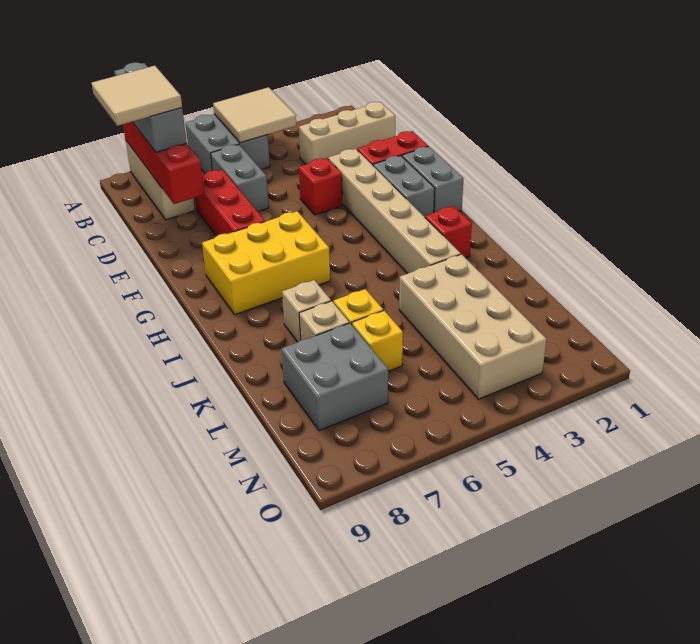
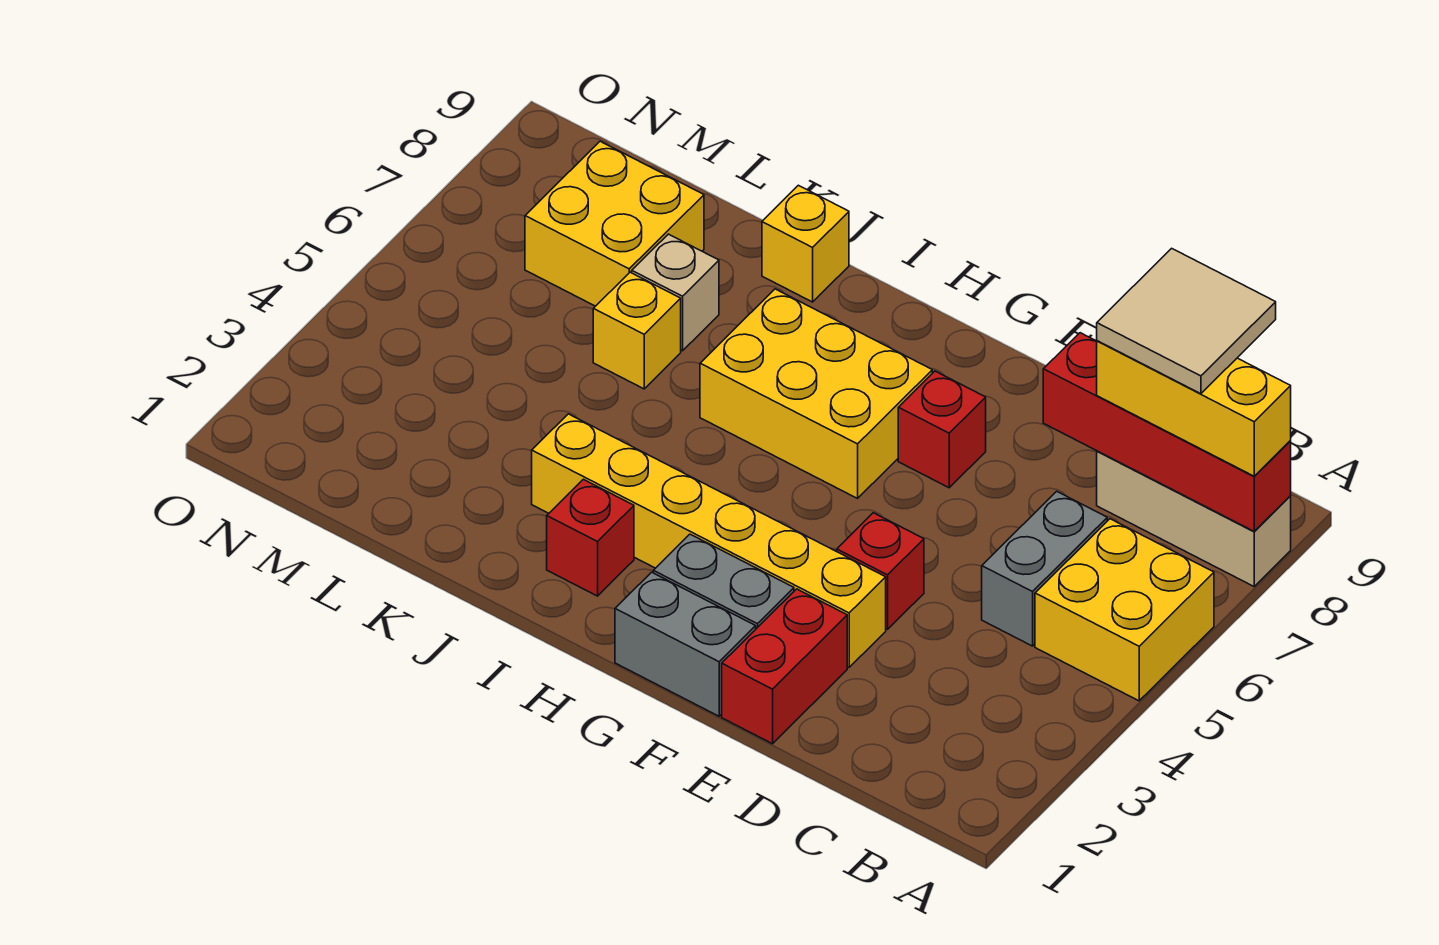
tan tile A4:B5 level 2 -> none
grey brick A5:B6 level 1 -> yellow brick A5:B6 level 1
grey brick A8:C8 level 3 -> yellow brick A8:C8 level 3
tan brick C1:C3 level 1 -> none
grey brick C6:D6 level 1 -> grey brick C5:C6 level 1
red brick D7:F7 level 1 -> red brick F7 level 1
tan brick E3:J3 level 1 -> yellow brick E3:J3 level 1
yellow brick G6:H8 level 1 -> yellow brick G6:I7 level 1
tan brick J7 level 1 -> none
tan brick K3:N4 level 1 -> none
yellow brick L6 level 1 -> yellow brick J9 level 1
grey brick L7:M8 level 1 -> yellow brick L7:M8 level 1

